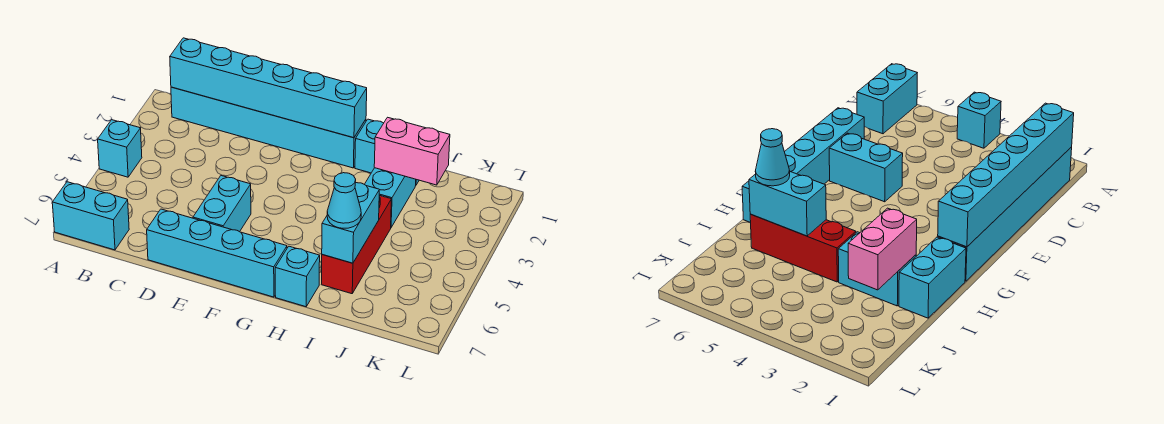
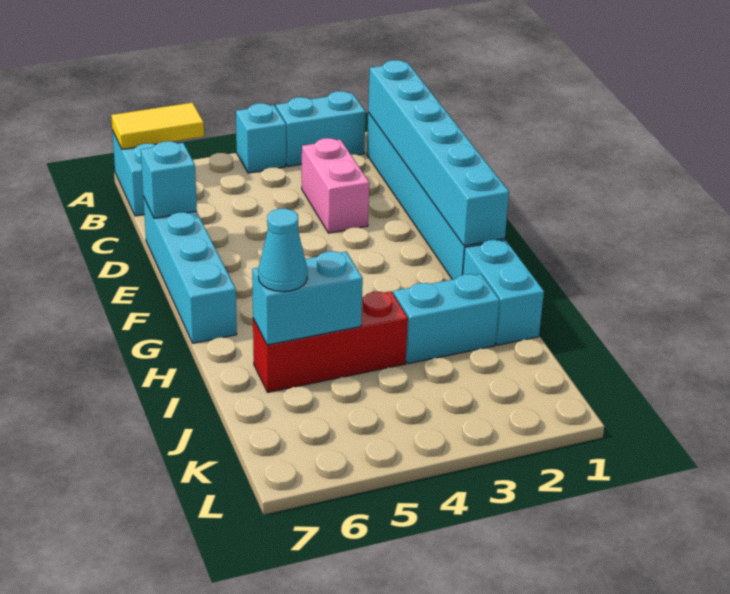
none -> yellow tile A6:A7 level 2
cyan brick E5:E6 level 1 -> cyan brick A2:A3 level 1
cyan brick H7 level 1 -> cyan brick D7 level 2
pink brick I2:J2 level 2 -> pink brick C3:D3 level 1

